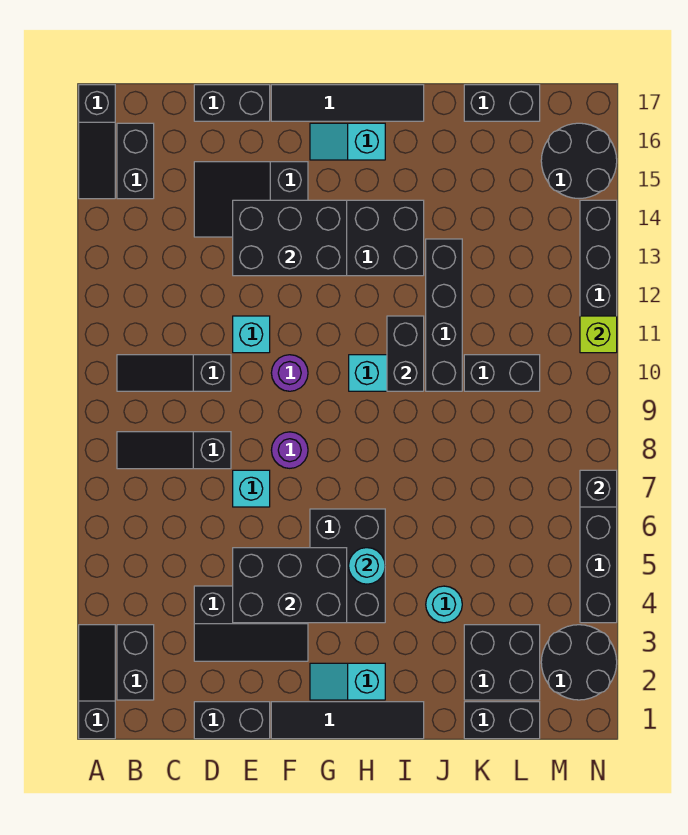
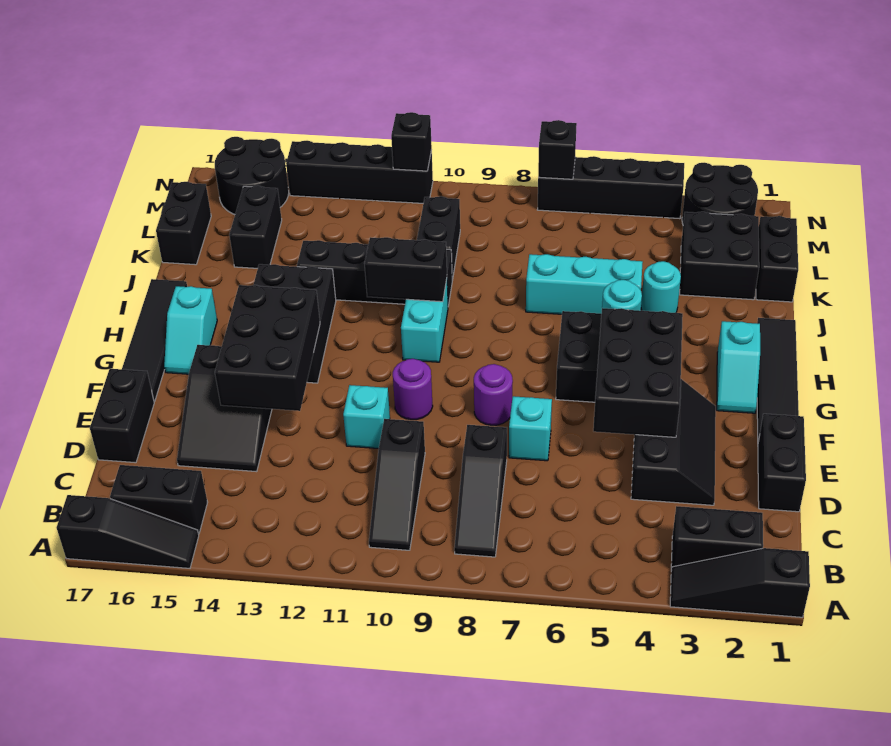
none -> cyan brick J5:J7 level 1
none -> black brick K15:L15 level 1
lime brick N11 level 2 -> black brick N11 level 2

